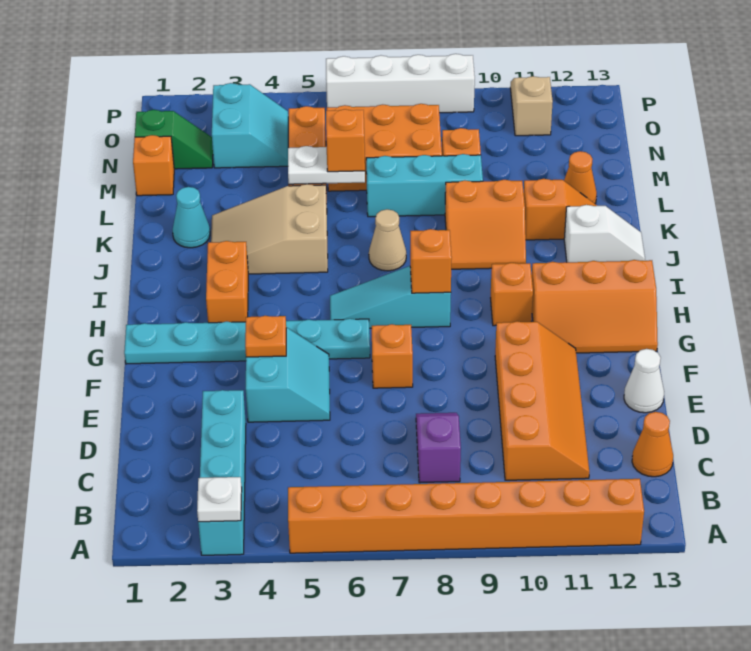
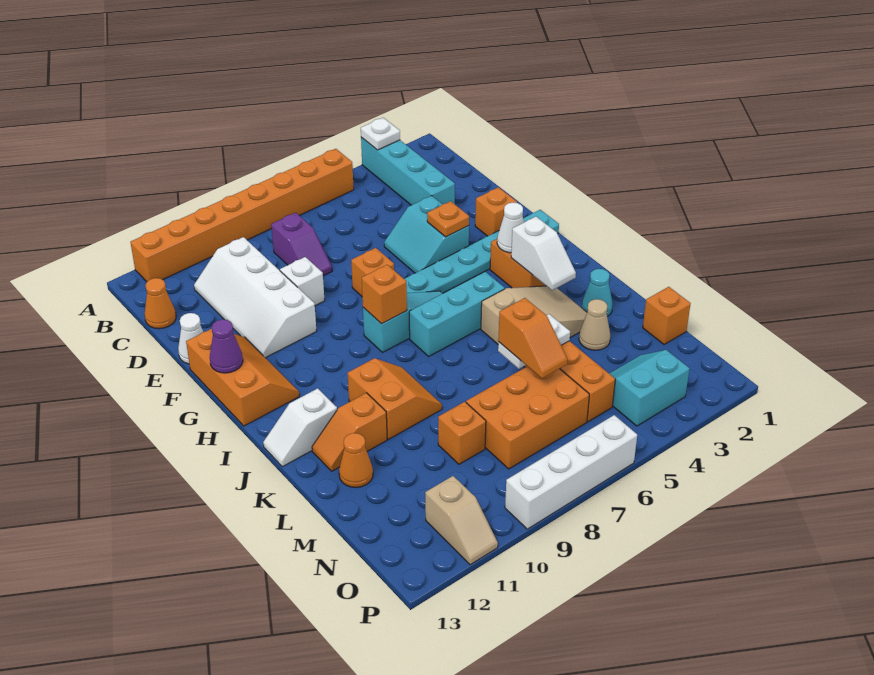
orange slope C10:F11 level 1 top 10 -> white slope C10:F11 level 1 top 10
none -> white brick E9 level 1
orange slope G11:H13 level 1 top H -> orange slope F12:H13 level 1 top 13
none -> purple cone G13 level 2
none -> white cone H3 level 2
orange brick H10 level 1 -> orange brick F2 level 1
none -> white slope I3:J3 level 2 top I
tan cone J7 level 1 -> tan cone L3 level 1
orange slope J9:K10 level 1 top K -> orange slope J9:K10 level 1 top 10
cyan brick L7:L9 level 1 -> cyan brick I5:I7 level 1
green slope N1:N2 level 1 top 1 -> none
cyan slope N3:O4 level 1 top 3 -> cyan slope N3:O4 level 1 top O

